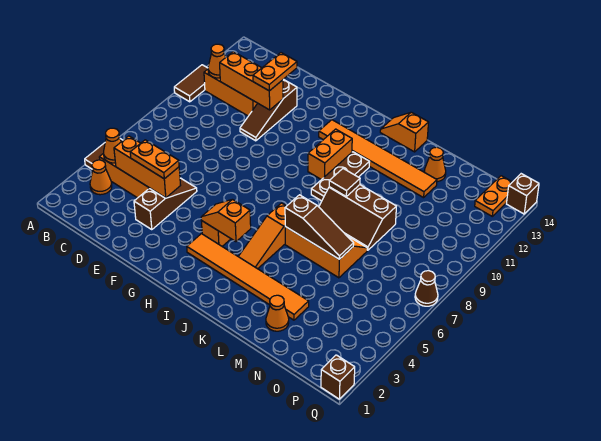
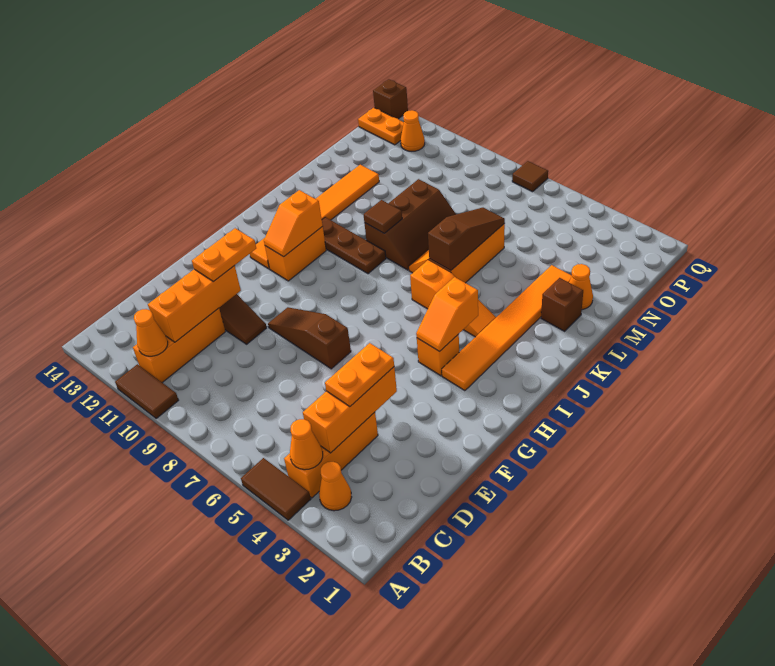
brown slope E3:E5 level 1 top 3 -> brown slope F7:F9 level 1 top 7
orange plate E11:E12 level 3 -> orange plate E11:F11 level 3
orange brick I10:I11 level 1 -> orange brick H11:I11 level 1
orange slope J14:K14 level 1 top K -> orange slope H11:I11 level 2 top I
orange cone M13 level 1 -> orange cone P12 level 1
brown brick Q1 level 1 -> brown brick L2 level 1
brown cone Q7 level 1 -> brown tile Q7 level 1

